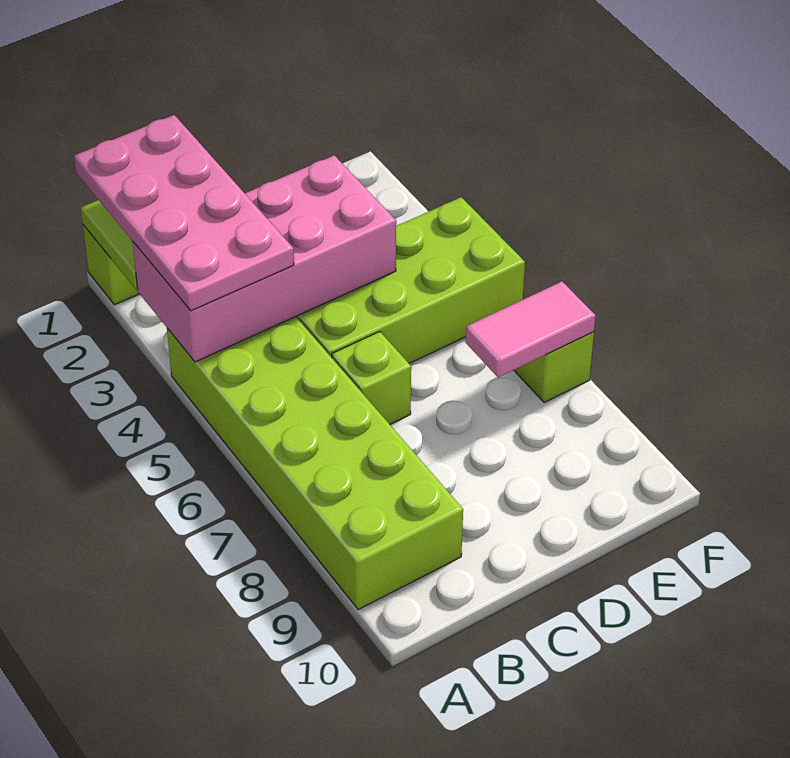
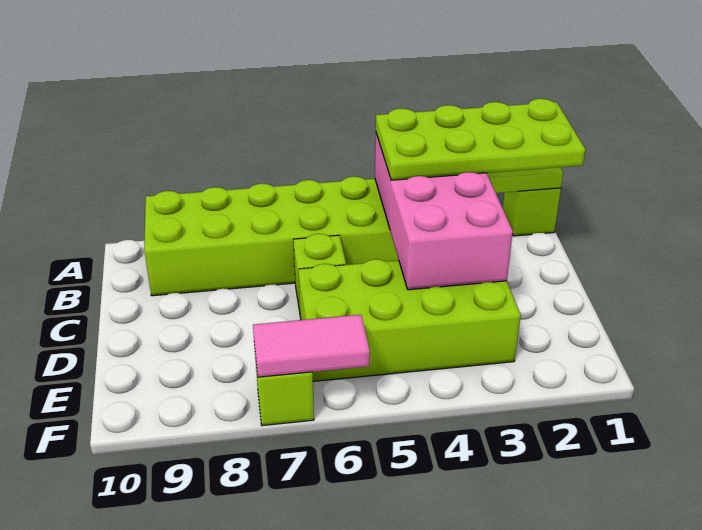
pink plate A1:B4 level 3 -> lime plate A1:B4 level 3
lime brick C4:F5 level 1 -> lime brick D3:E6 level 1
pink tile E7:F7 level 2 -> pink tile F6:F7 level 2

